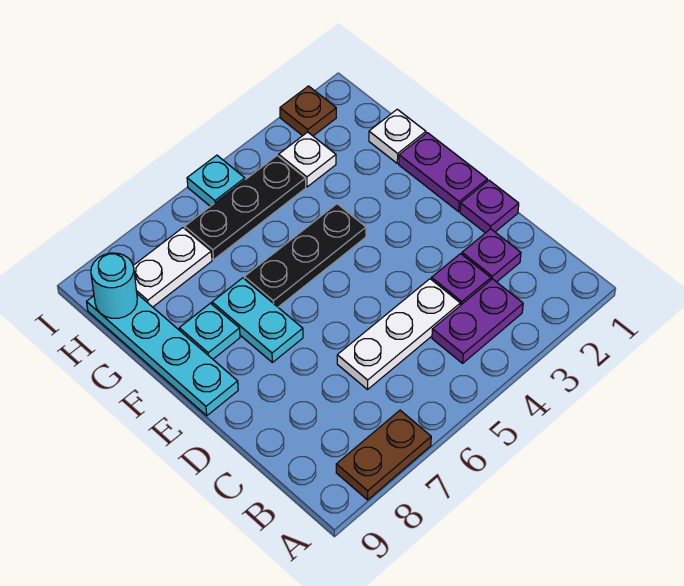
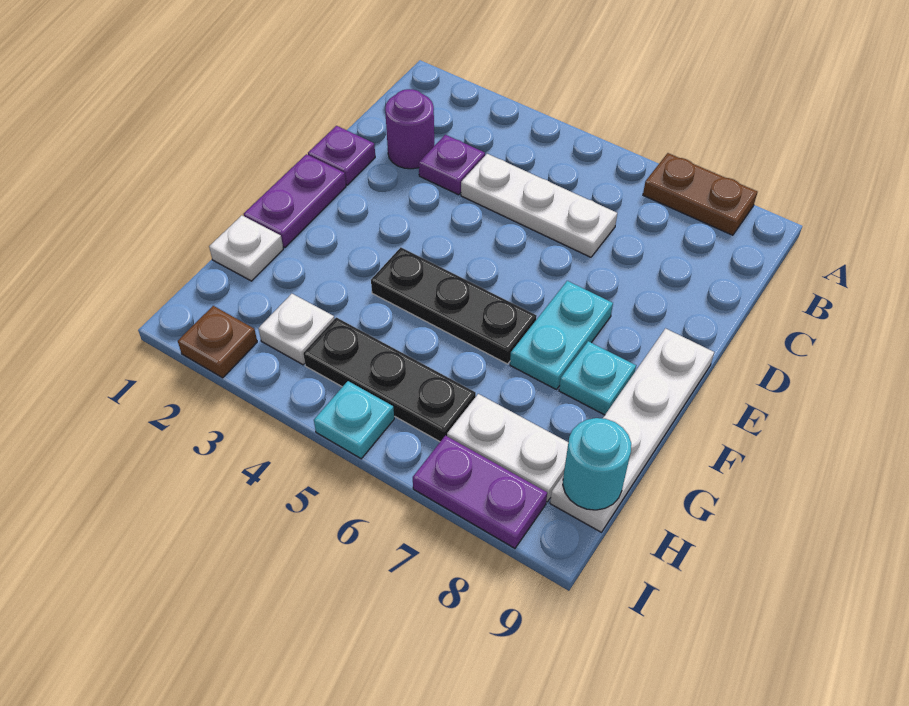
purple plate B3:B4 level 1 -> purple plate I7:I8 level 1
purple plate C2 level 1 -> purple round brick C2 level 1
cyan plate E9:H9 level 1 -> white plate E9:H9 level 1

